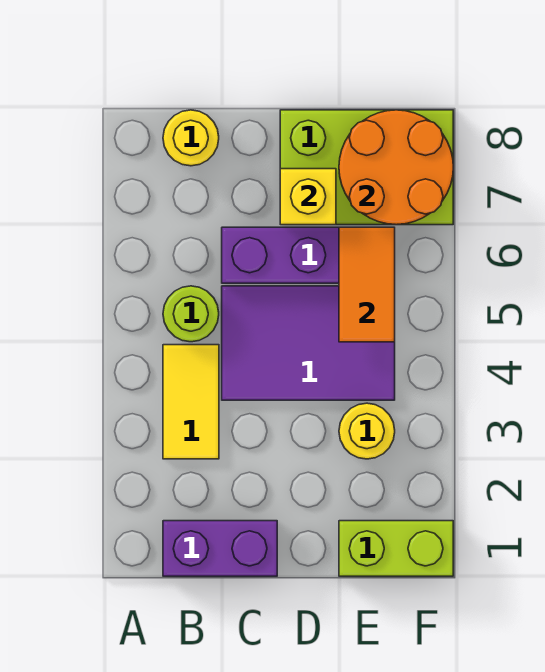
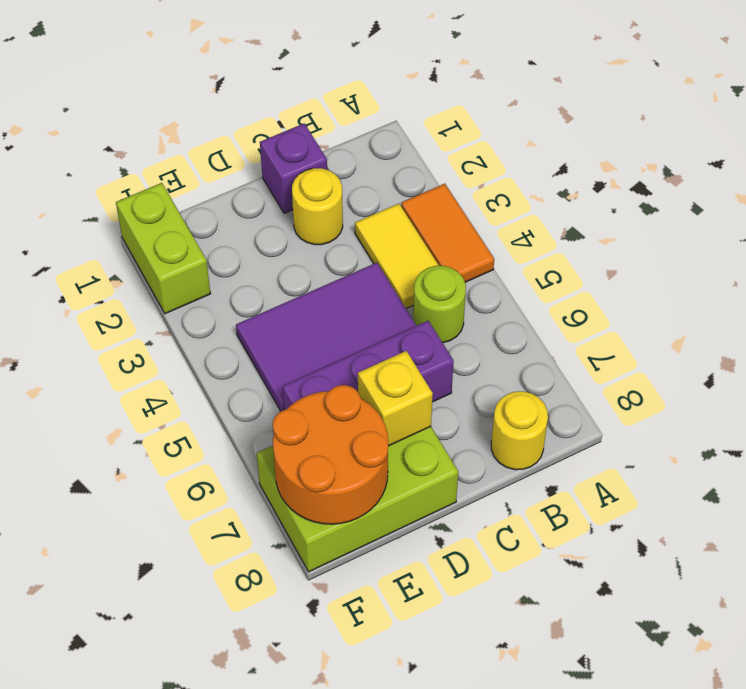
purple brick B1:C1 level 1 -> purple brick C1 level 1
lime brick E1:F1 level 1 -> lime brick F1:F2 level 1
yellow round brick E3 level 1 -> yellow round brick C2 level 1
orange tile E5:E6 level 2 -> orange tile A3:A4 level 1

